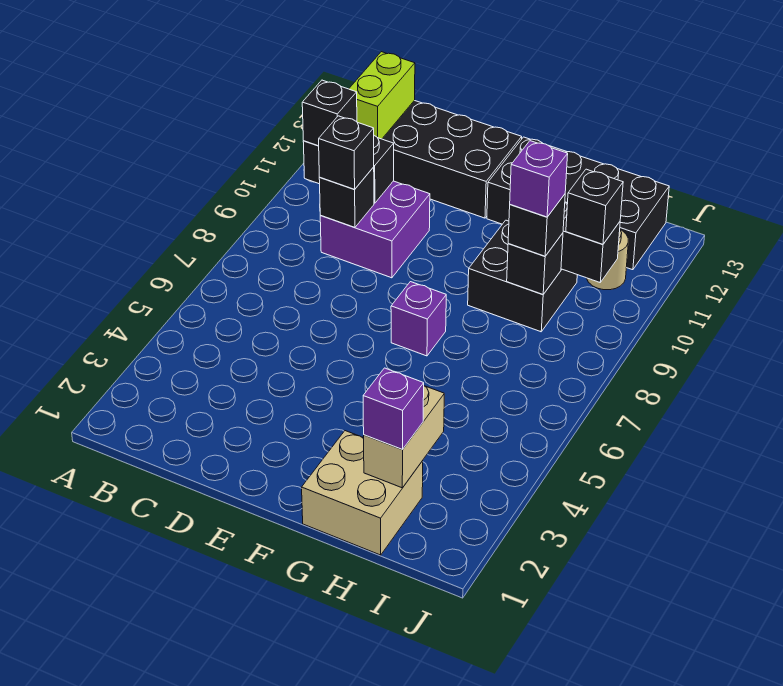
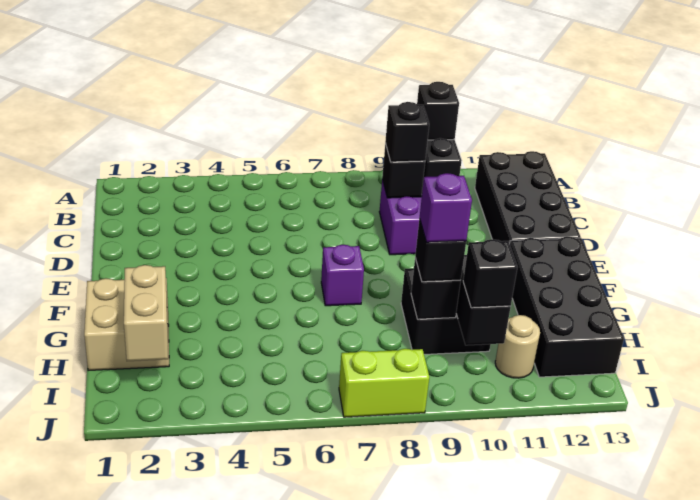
lime brick B12:B13 level 2 -> lime brick J7:J8 level 1
tan brick H2:H3 level 2 -> tan brick H2:I2 level 2
purple brick H2 level 3 -> none

